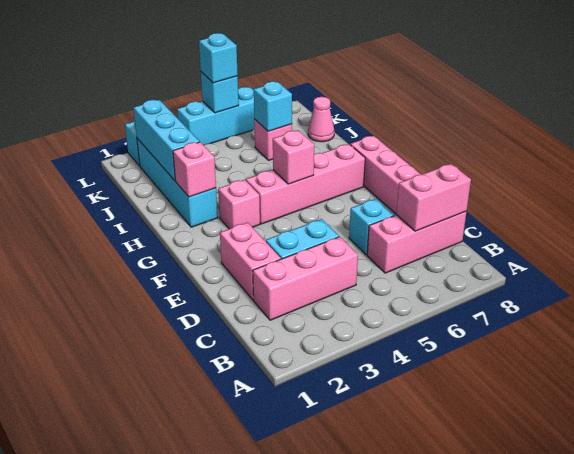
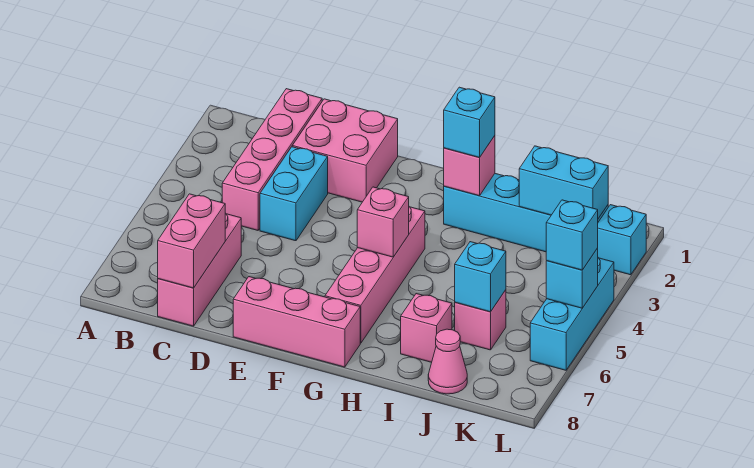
pink brick C2:C4 level 1 -> pink brick C1:C4 level 1
pink brick D2:E2 level 1 -> pink brick D1:E2 level 1
cyan brick D6 level 1 -> cyan brick H2 level 3
pink brick G3 level 1 -> pink brick I7 level 1
cyan brick I2:K2 level 2 -> cyan brick J2:K2 level 2

